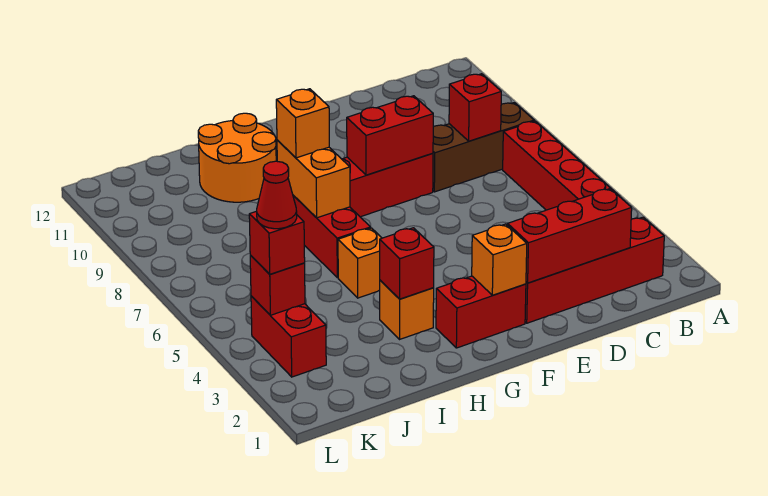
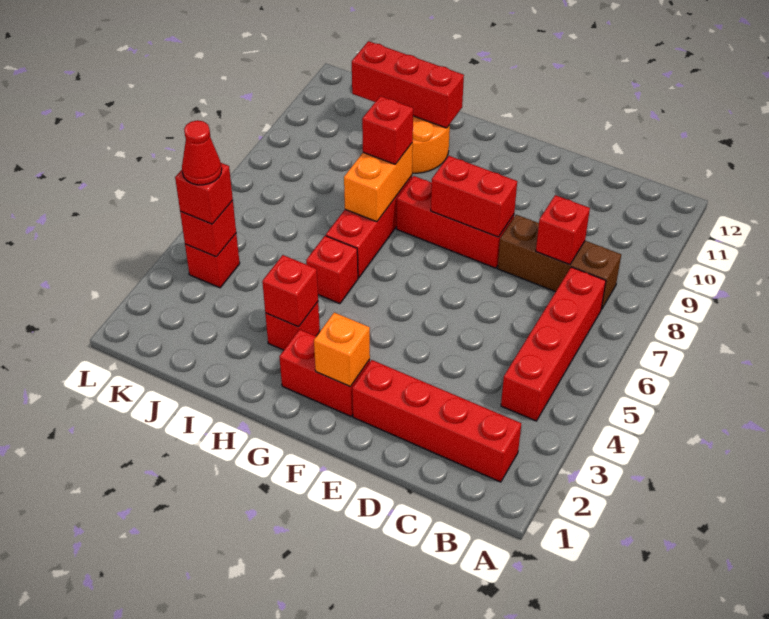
red brick C2:E2 level 2 -> red brick H11:J11 level 2
orange brick H3 level 1 -> red brick H3 level 1
orange brick H5 level 1 -> red brick H5 level 1
orange brick H8 level 3 -> red brick H8 level 3
red brick K3:K4 level 1 -> red brick K4 level 1

